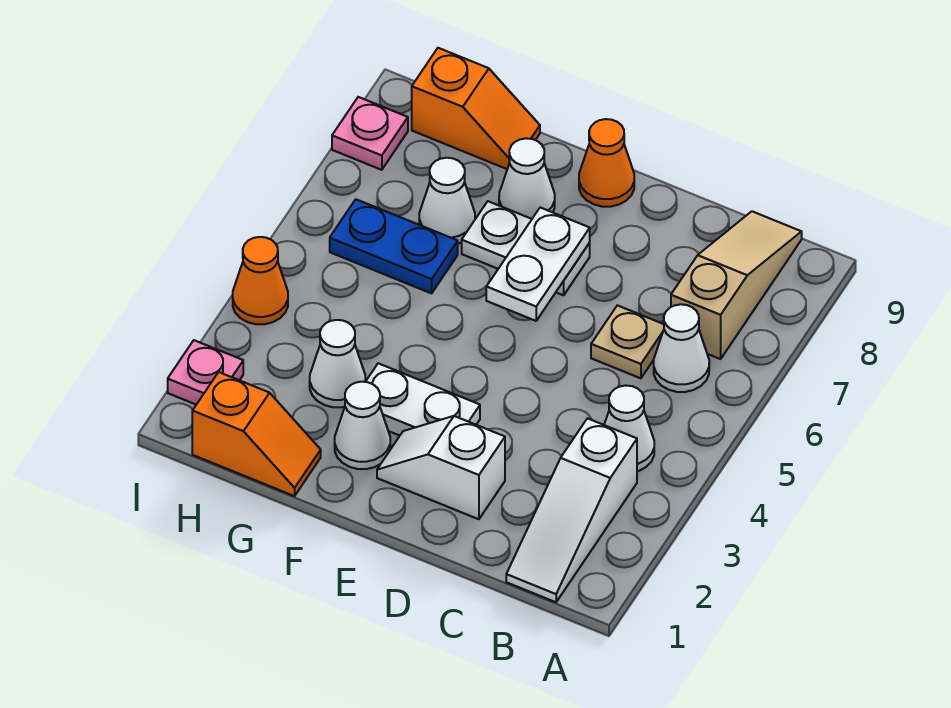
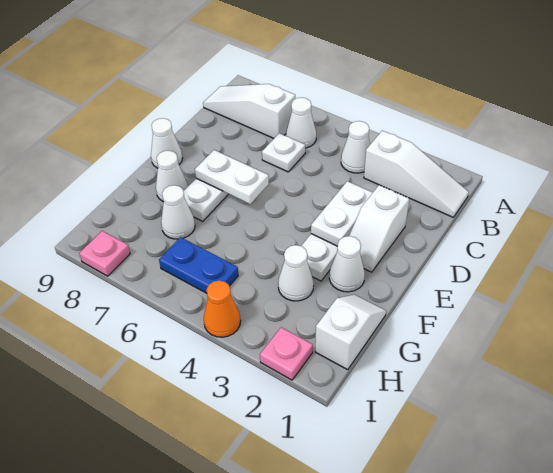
tan slope B7:B9 level 1 top 7 -> white slope B7:B9 level 1 top 7
tan plate C6 level 1 -> white plate C6 level 1
none -> white plate D3:E3 level 2
orange cone E9 level 1 -> white cone E9 level 1
orange slope G1:H1 level 1 top H -> white slope G1:H1 level 1 top H
blue plate G6:H6 level 1 -> blue plate H5:H6 level 1
orange slope G9:H9 level 1 top H -> none

